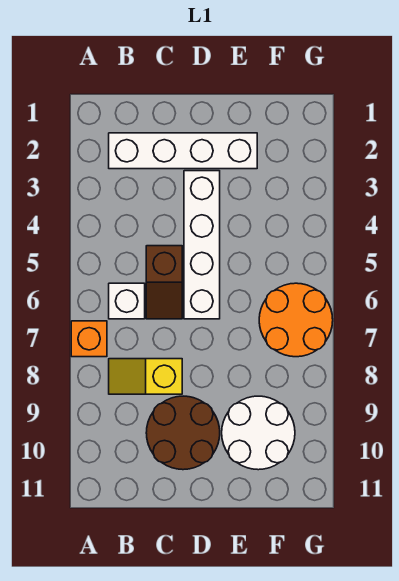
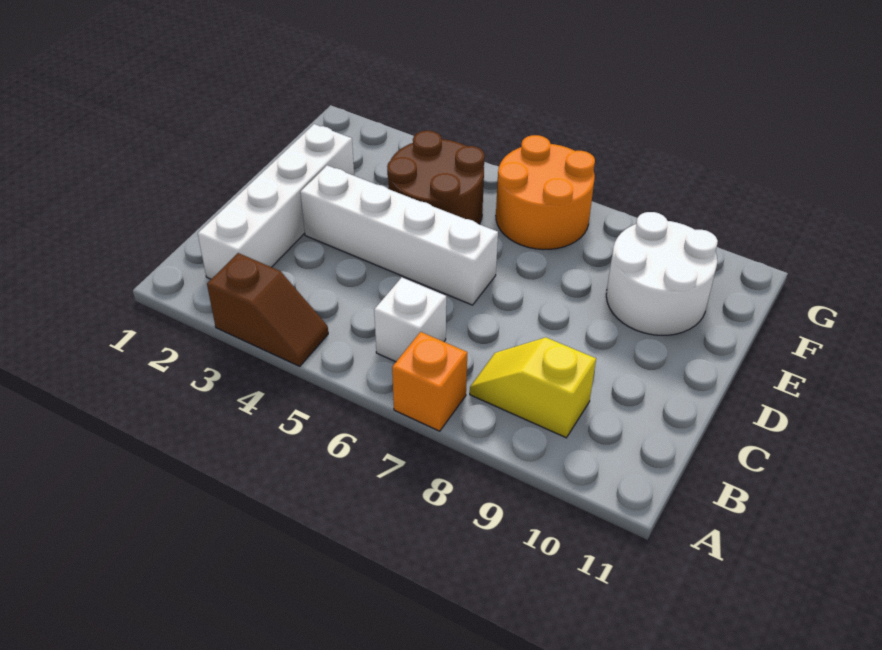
yellow slope B8:C8 level 1 top C -> yellow slope B8:B9 level 1 top 9
brown slope C5:C6 level 1 top 5 -> brown slope A3:A4 level 1 top 3
brown round brick C9:D10 level 1 -> brown round brick E4:F5 level 1

